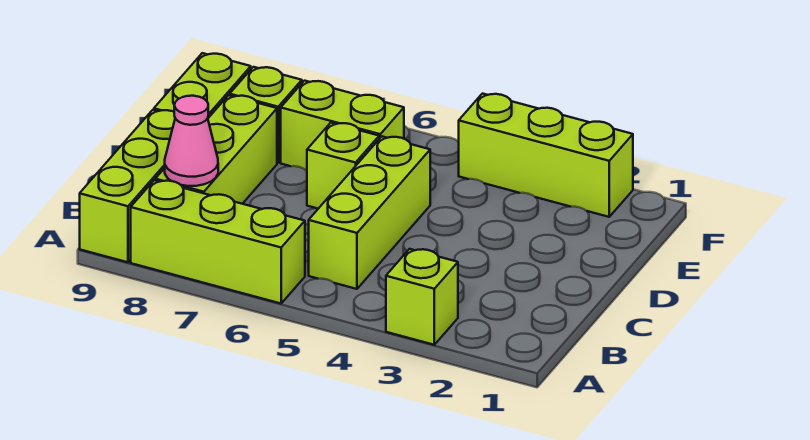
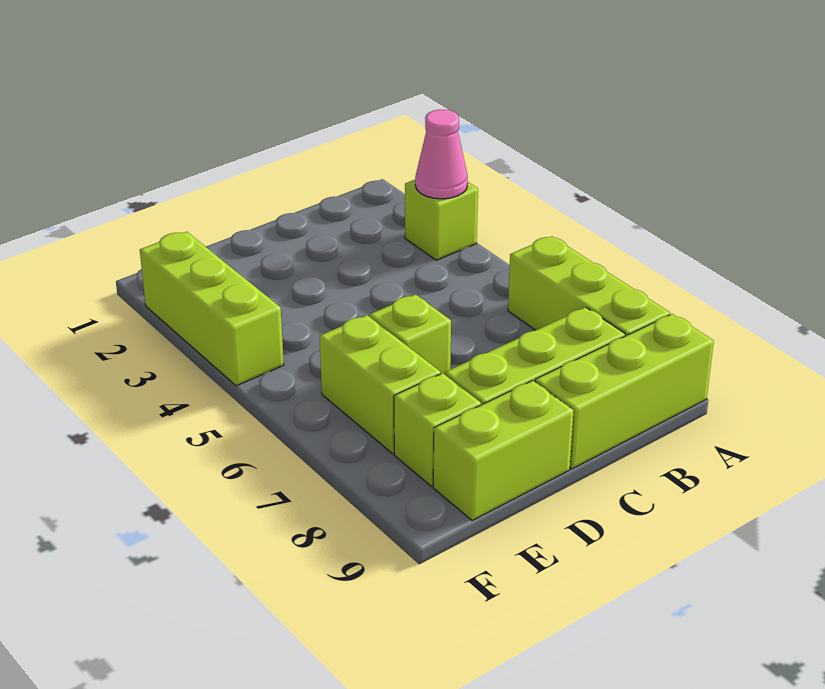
lime brick B5:D5 level 1 -> none
pink cone B8 level 2 -> pink cone A3 level 2

